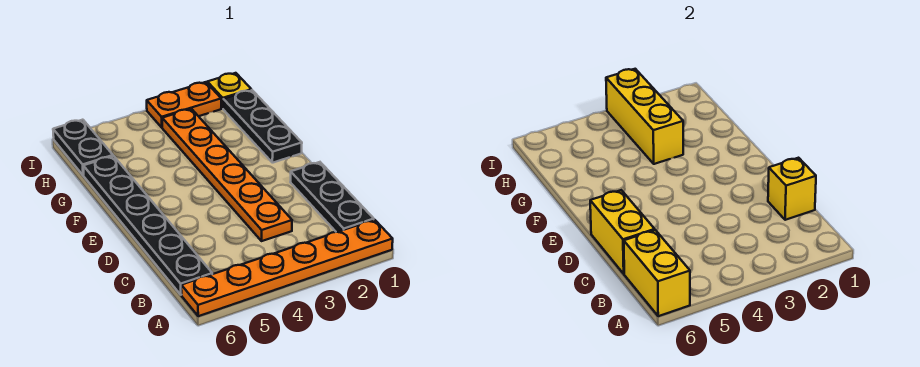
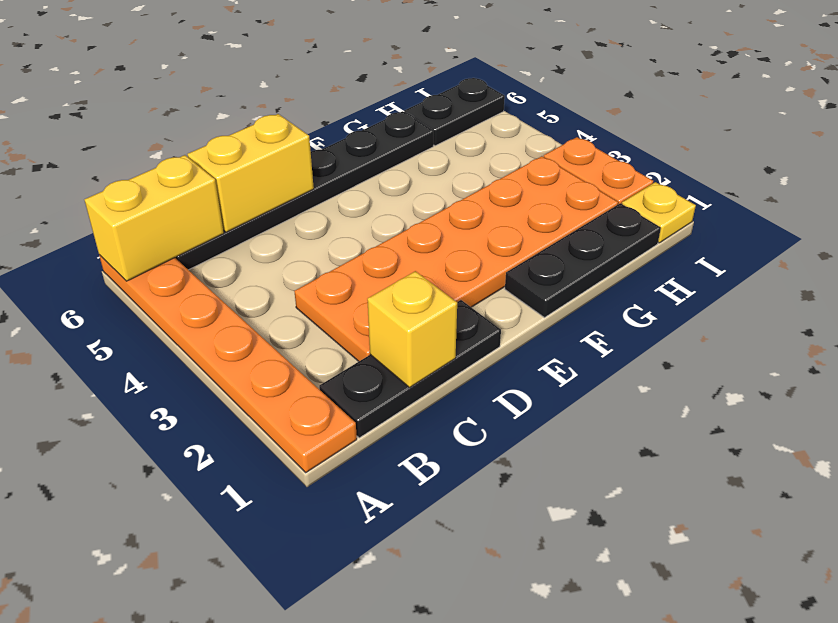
orange plate C3:H3 level 1 -> orange plate C2:H3 level 1
yellow brick G3:I3 level 2 -> none

